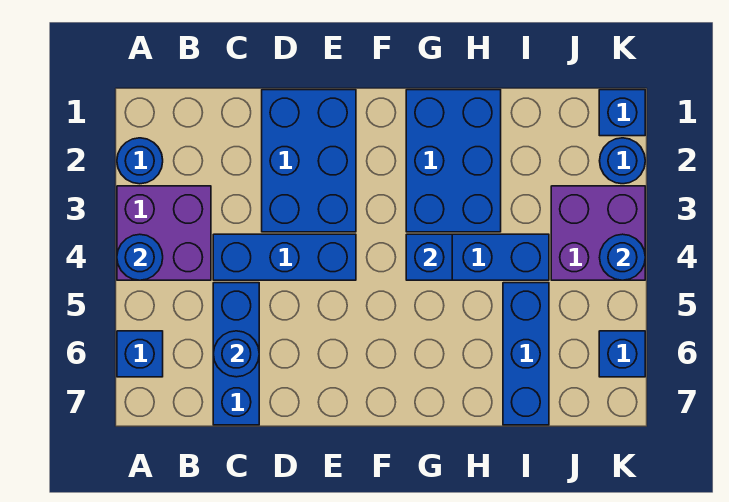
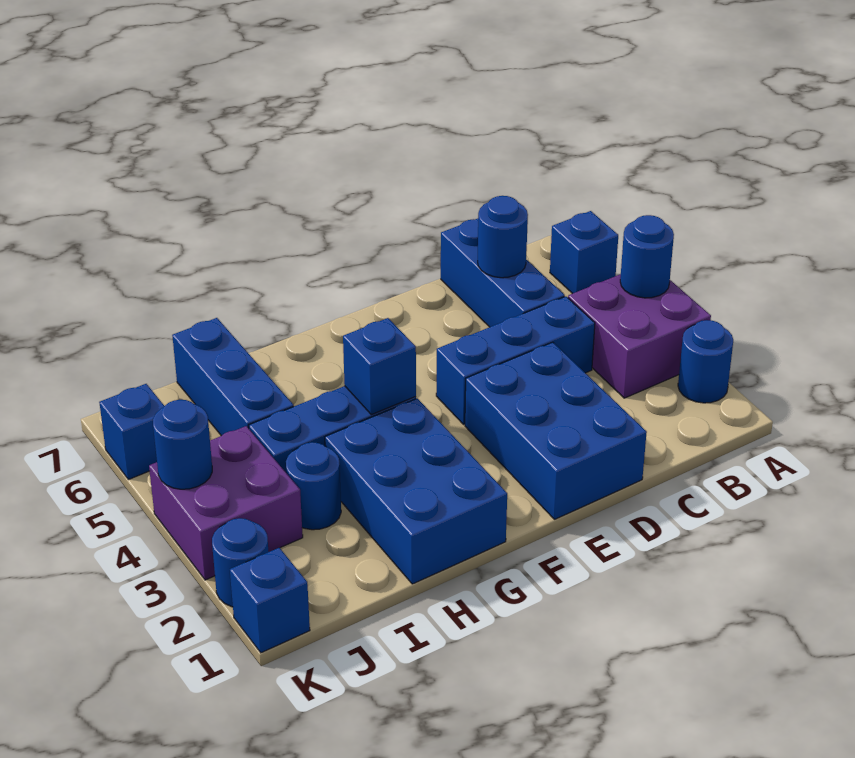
none -> blue round brick I3 level 1

